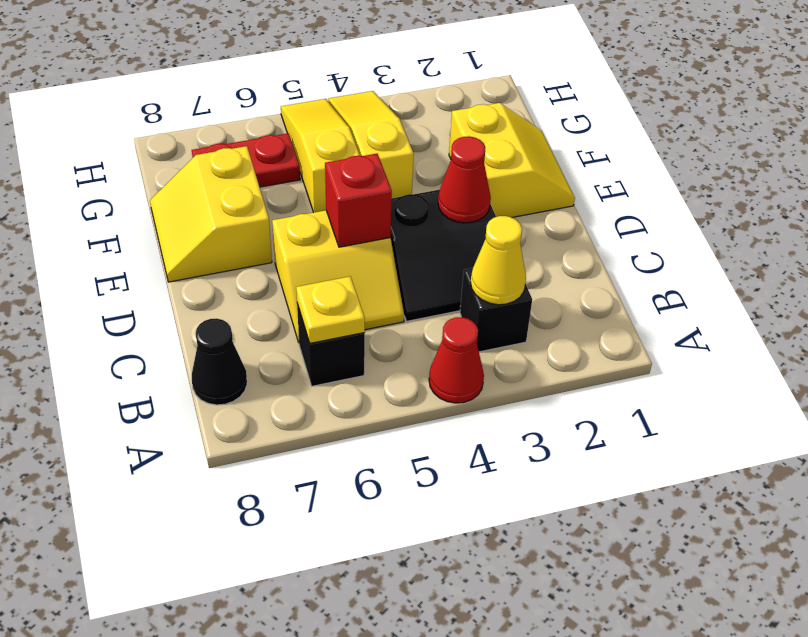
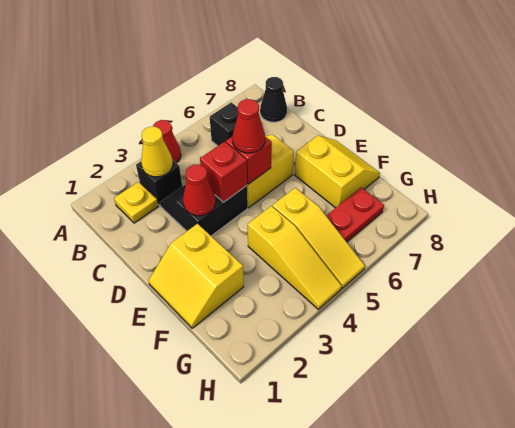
yellow plate B6 level 2 -> yellow plate B2 level 1
none -> red brick D4 level 2
none -> red cone D5 level 3

